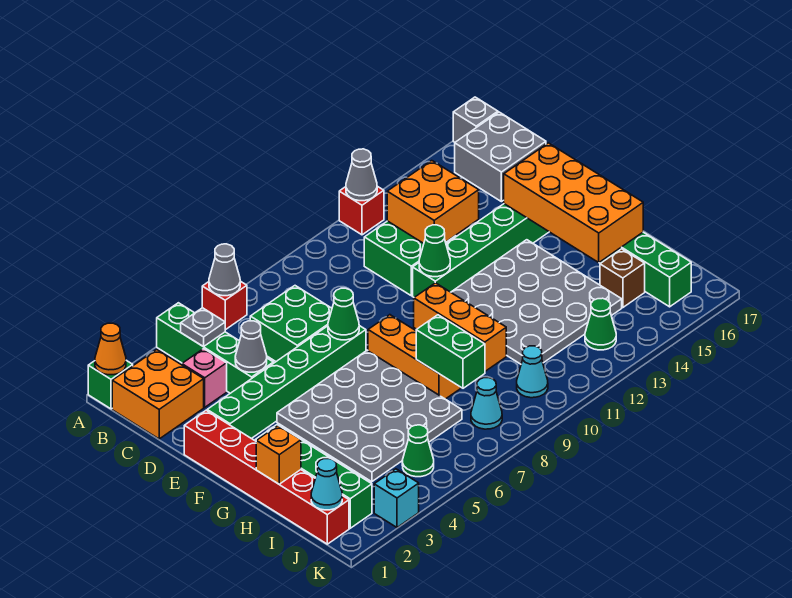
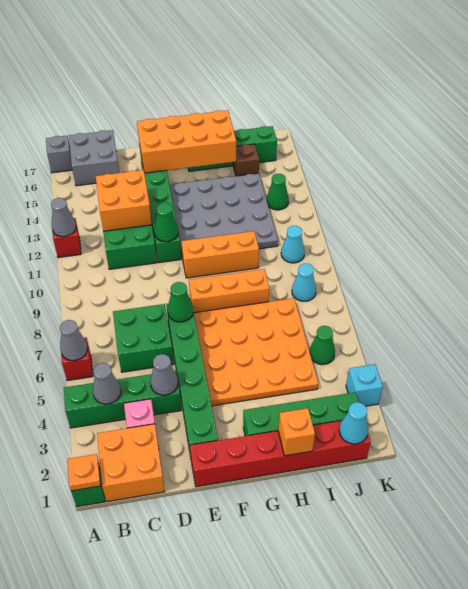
orange cone A1 level 2 -> orange plate A1 level 2
grey plate B4 level 2 -> grey cone B4 level 2
grey plate F4:I7 level 1 -> orange plate F4:I7 level 1
green brick H8:I8 level 2 -> none

